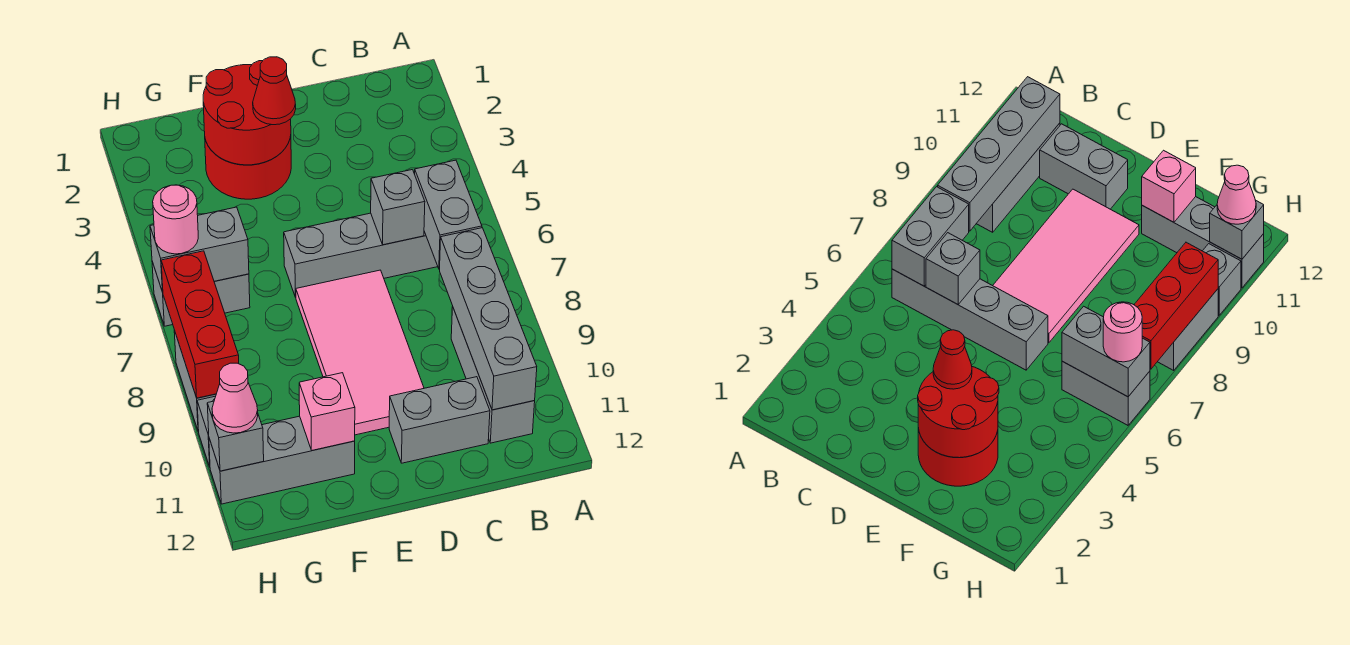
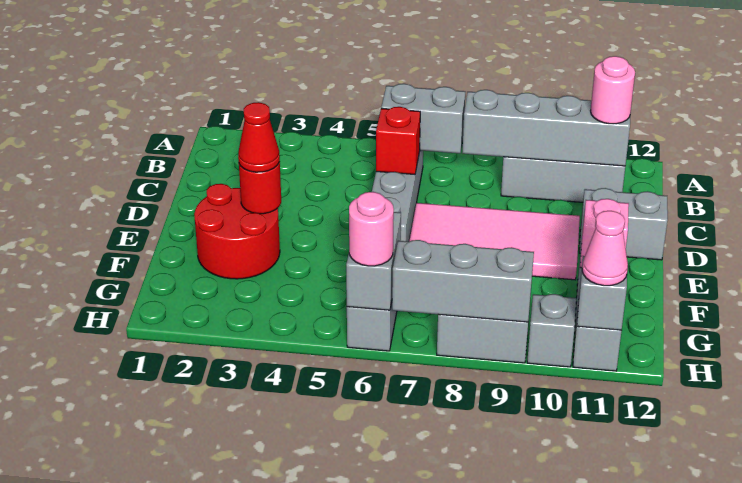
none -> pink round brick B11 level 3
grey brick C6 level 2 -> red brick C6 level 2
grey brick C11:D11 level 1 -> grey brick D11:D12 level 1
red round brick E2:F3 level 2 -> red round brick E3 level 2
red brick H7:H9 level 2 -> grey brick H7:H9 level 2

